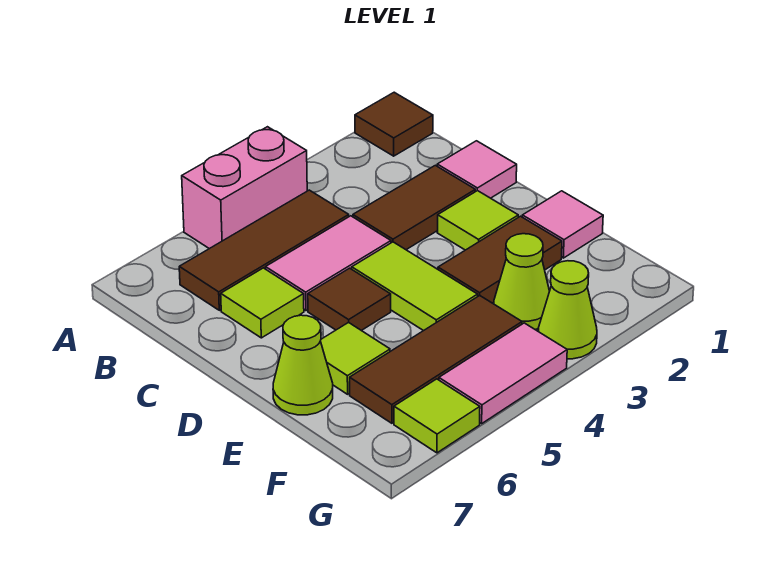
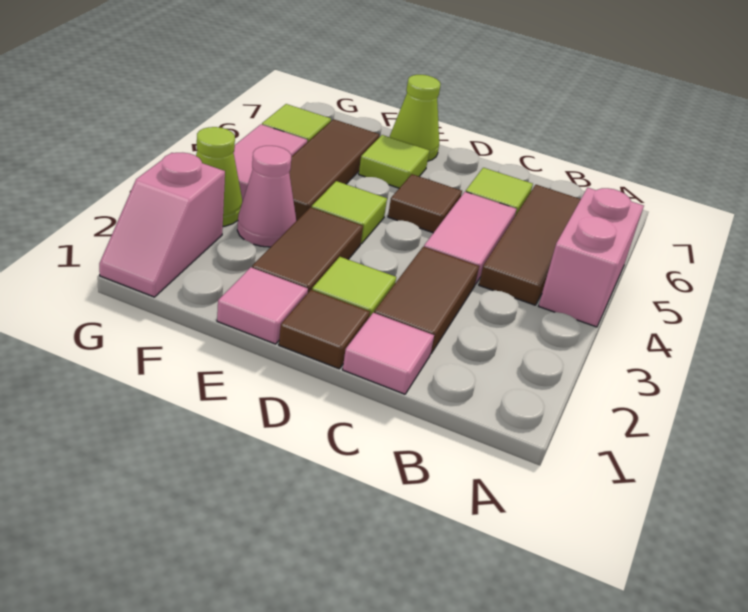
brown tile A1 level 1 -> brown tile D1 level 1
lime tile D4:E4 level 1 -> lime tile E4 level 1
lime cone F3 level 1 -> pink cone F3 level 1
none -> pink slope G1:G2 level 1 top 2

